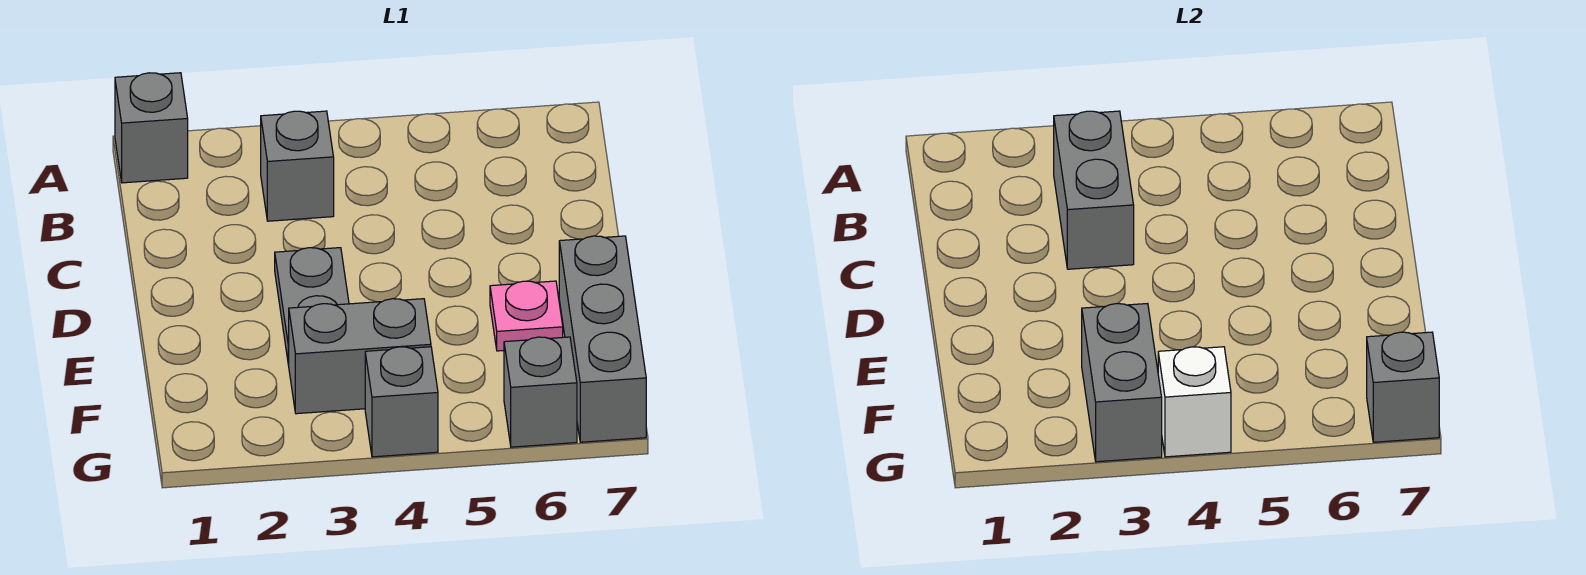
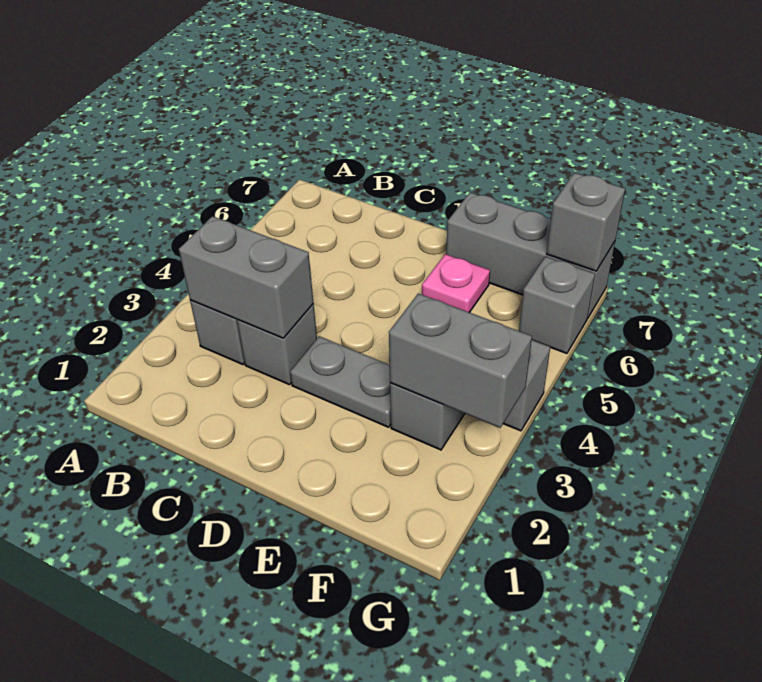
grey brick A1 level 1 -> grey brick C3 level 1
white brick G4 level 2 -> none

